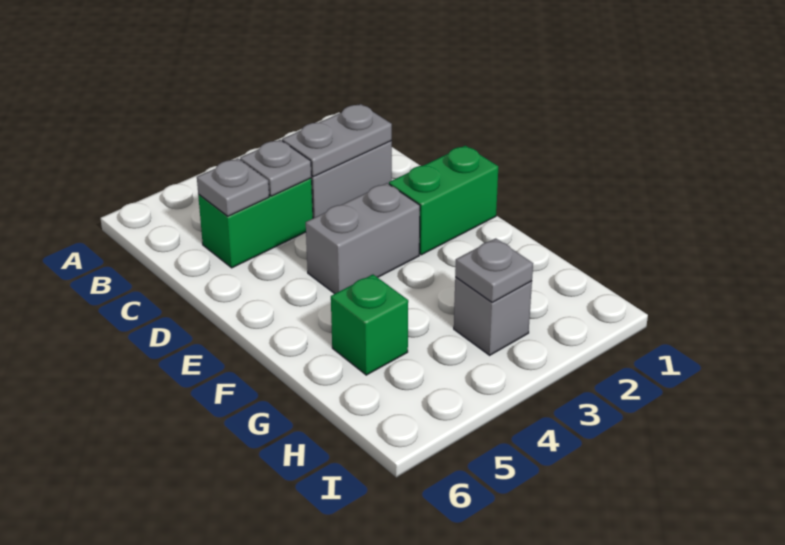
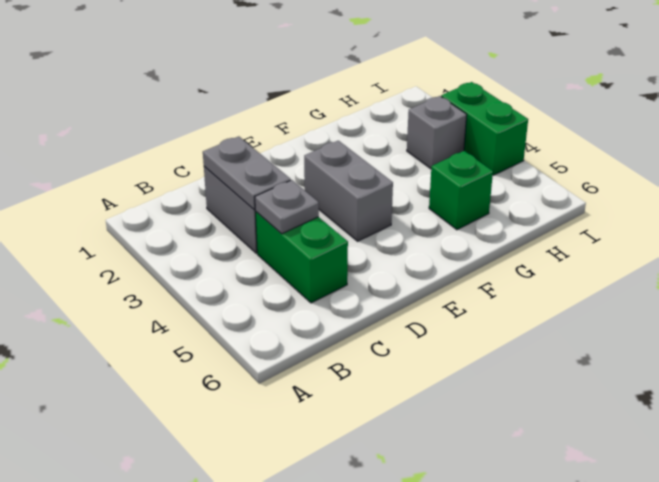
grey plate C5 level 2 -> none
green brick E1:E2 level 1 -> green brick I3:I4 level 1
grey plate H3 level 2 -> none

